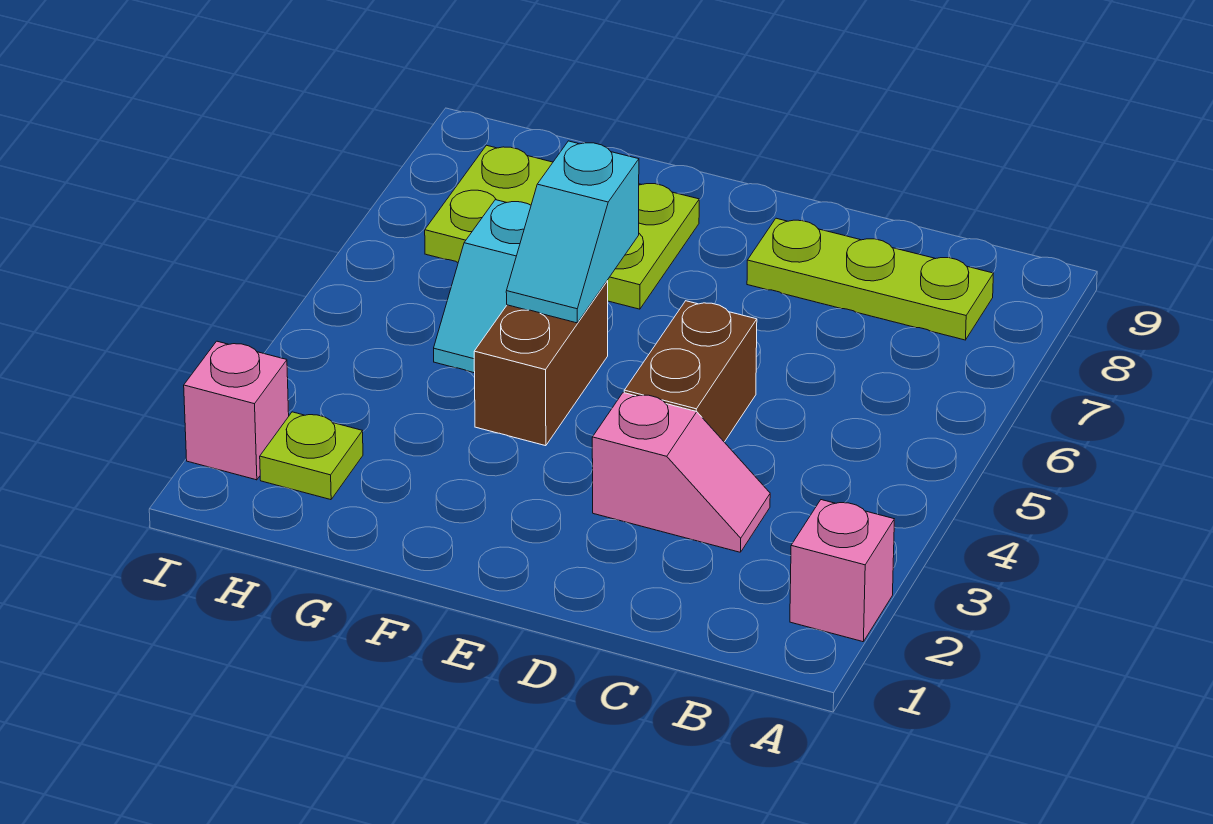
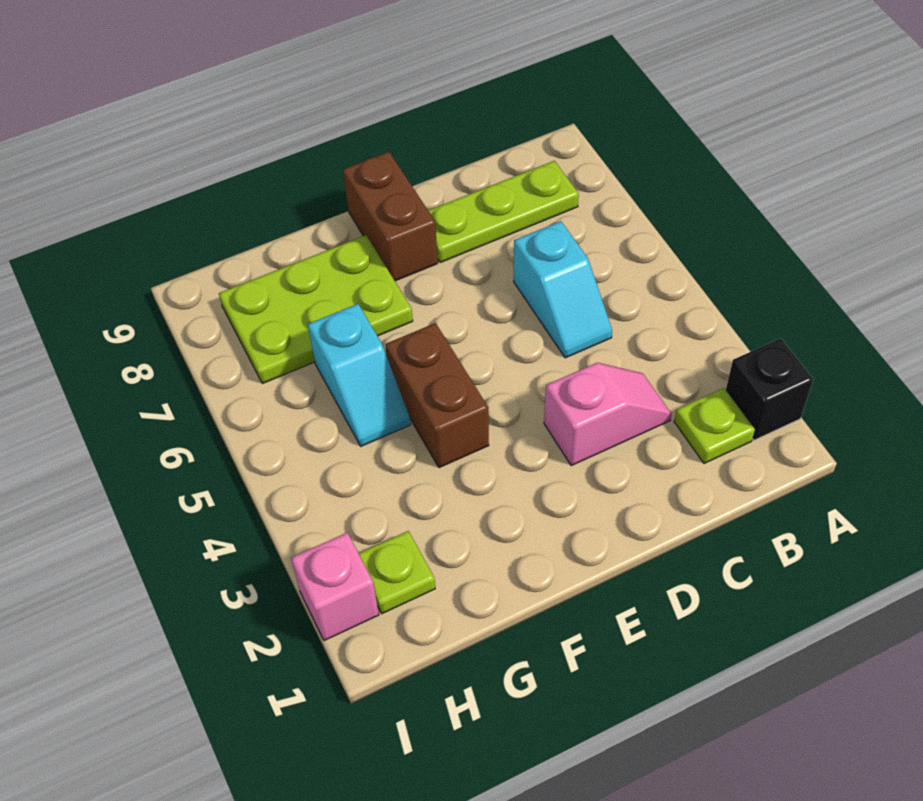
pink brick A2 level 1 -> black brick A2 level 1
none -> lime plate B2 level 1
brown brick D4:D5 level 1 -> brown brick E8:E9 level 1
cyan slope F5:F6 level 2 top 6 -> cyan slope C5:C6 level 1 top 6

